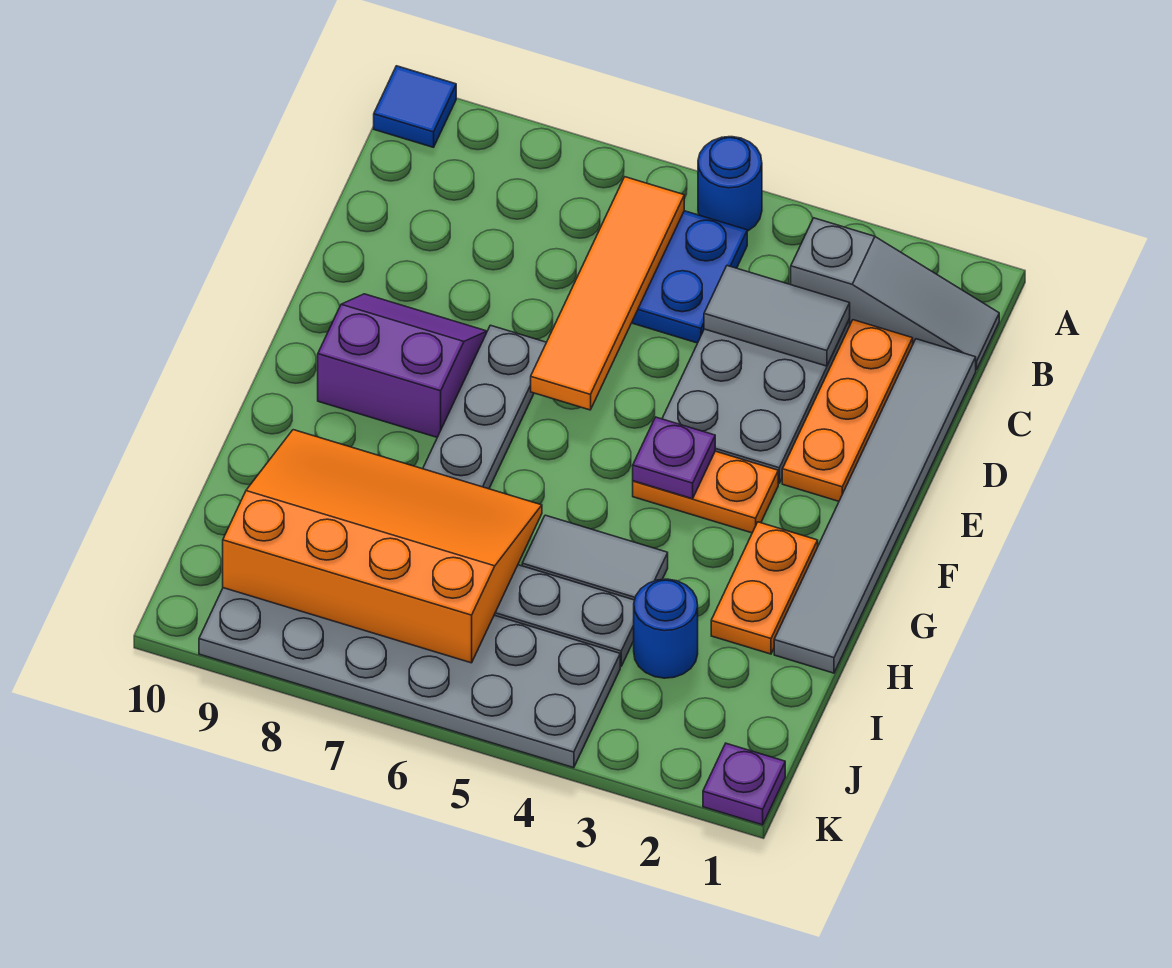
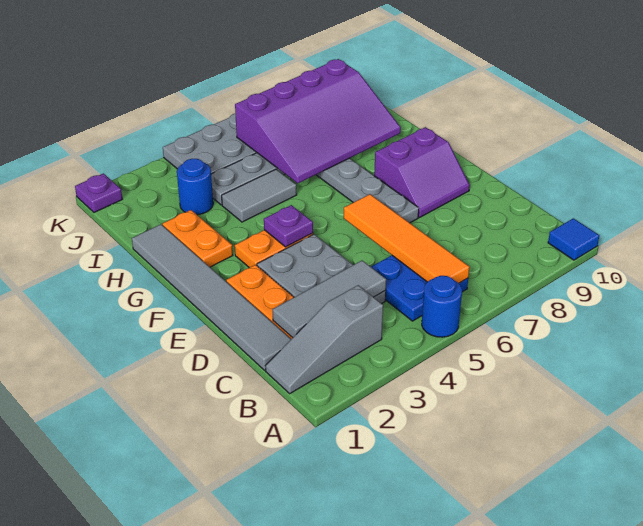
grey tile C3:C4 level 2 -> grey tile C2:C4 level 2
orange slope H6:J9 level 2 top J -> purple slope H6:J9 level 2 top J

